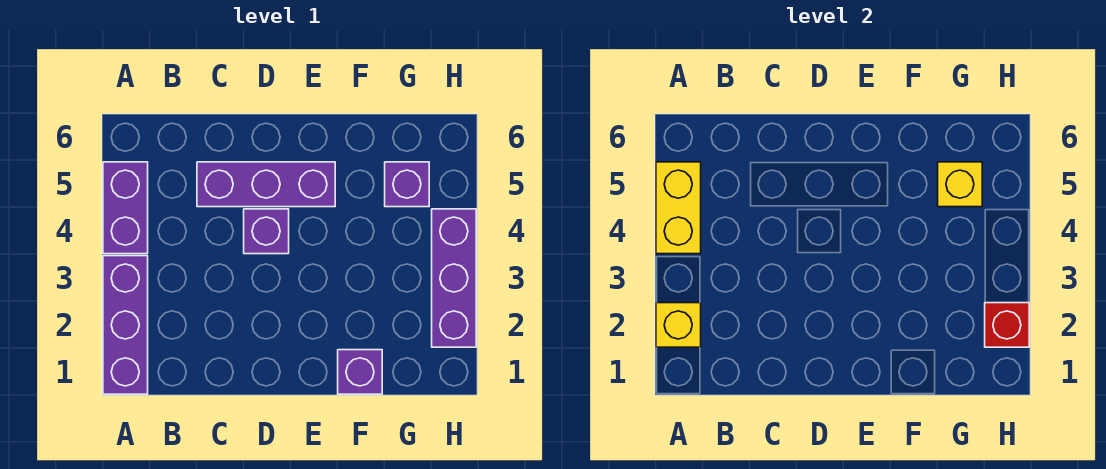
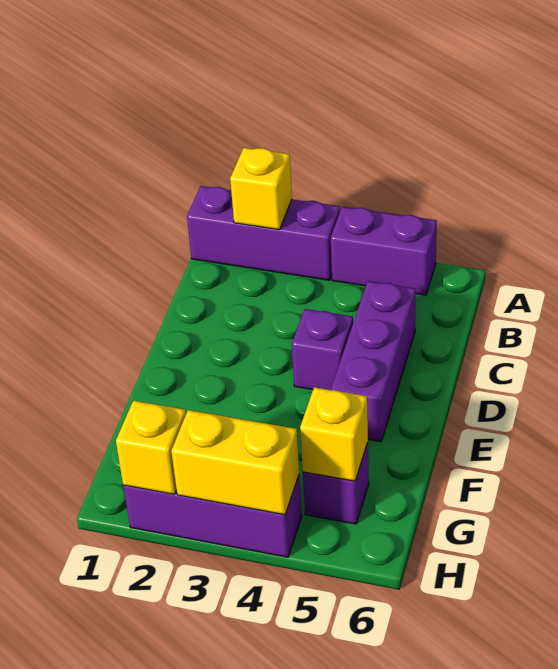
yellow brick A4:A5 level 2 -> yellow brick H3:H4 level 2
purple brick F1 level 1 -> none
red brick H2 level 2 -> yellow brick H2 level 2

